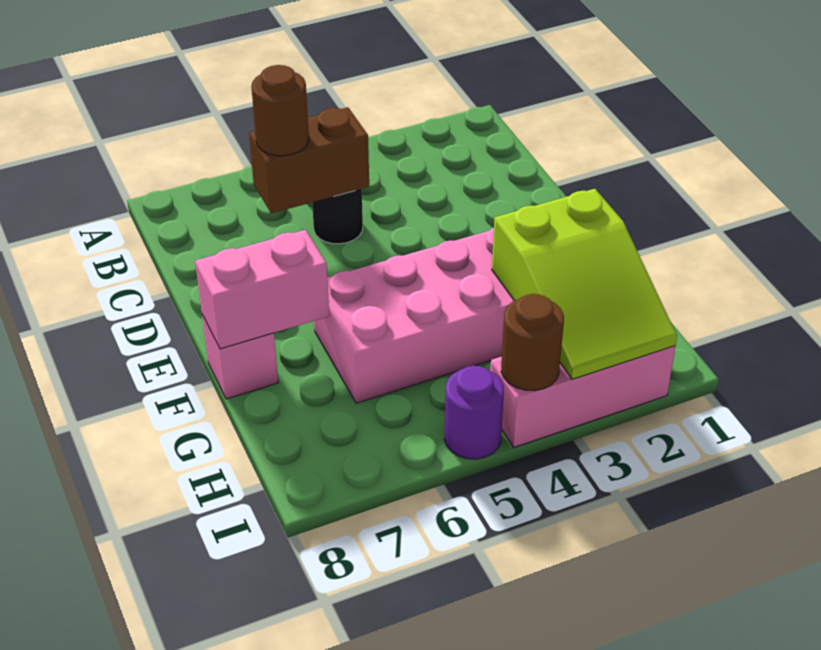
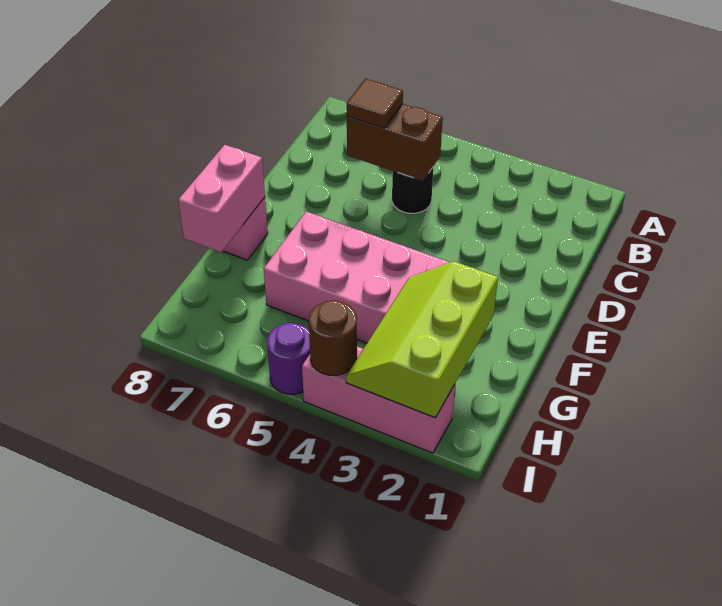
brown round brick C6 level 3 -> brown tile C6 level 3
pink brick F7:F8 level 2 -> pink brick F8:G8 level 2
lime slope G2:I3 level 2 top G -> lime slope G2:I3 level 2 top 2

